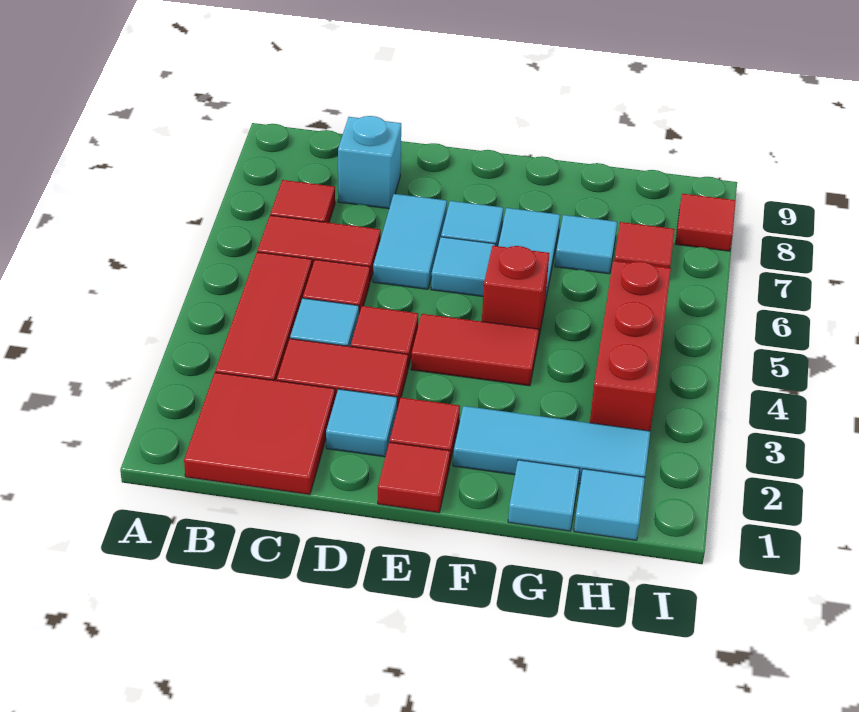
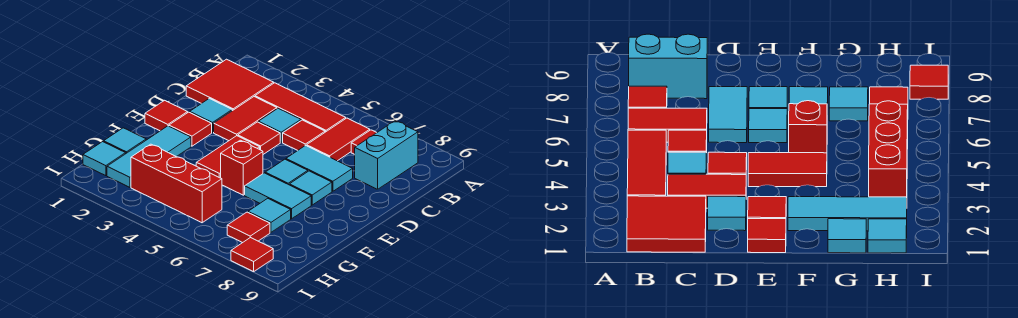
cyan brick C8 level 1 -> cyan brick B8:C8 level 1

